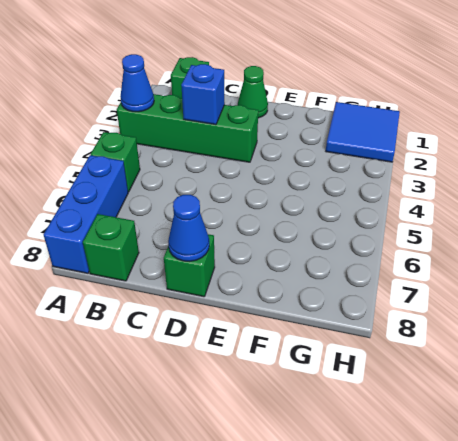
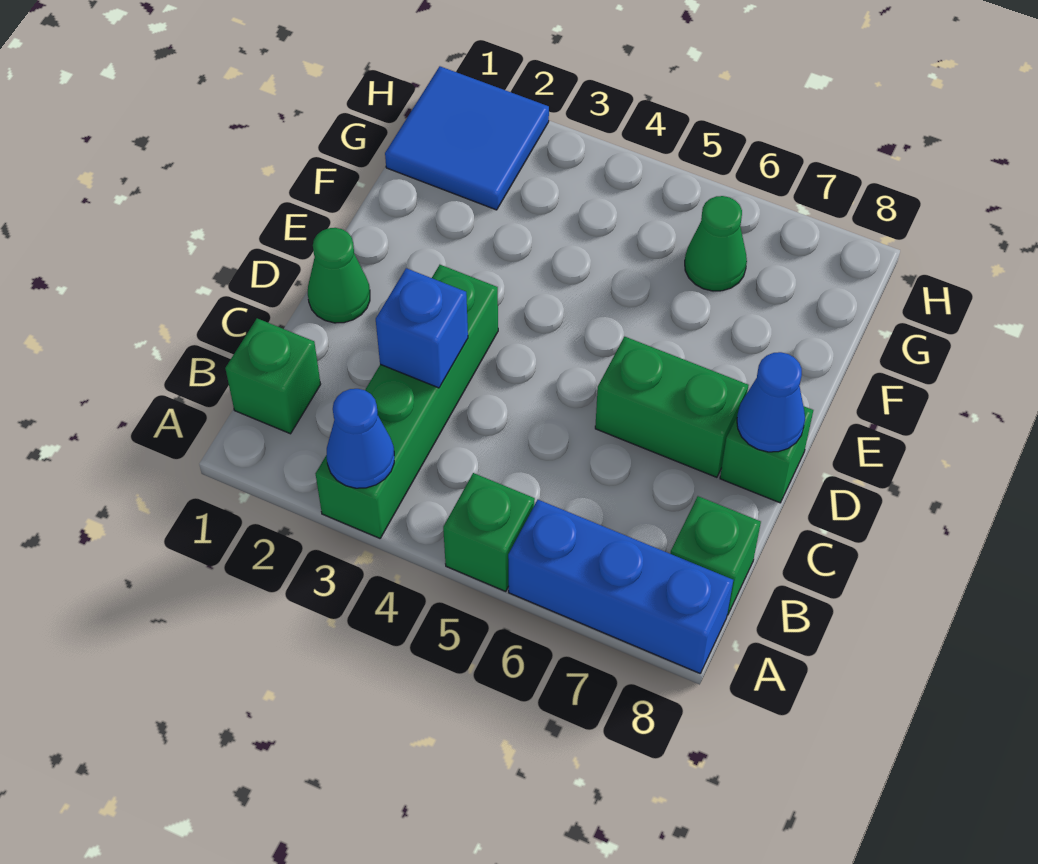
none -> green brick D6:D7 level 1
none -> green cone G6 level 1

